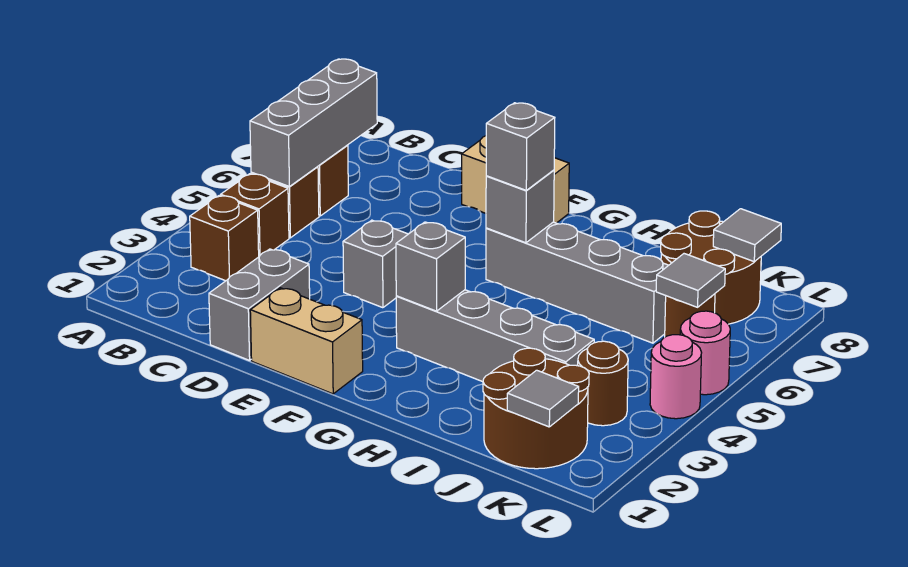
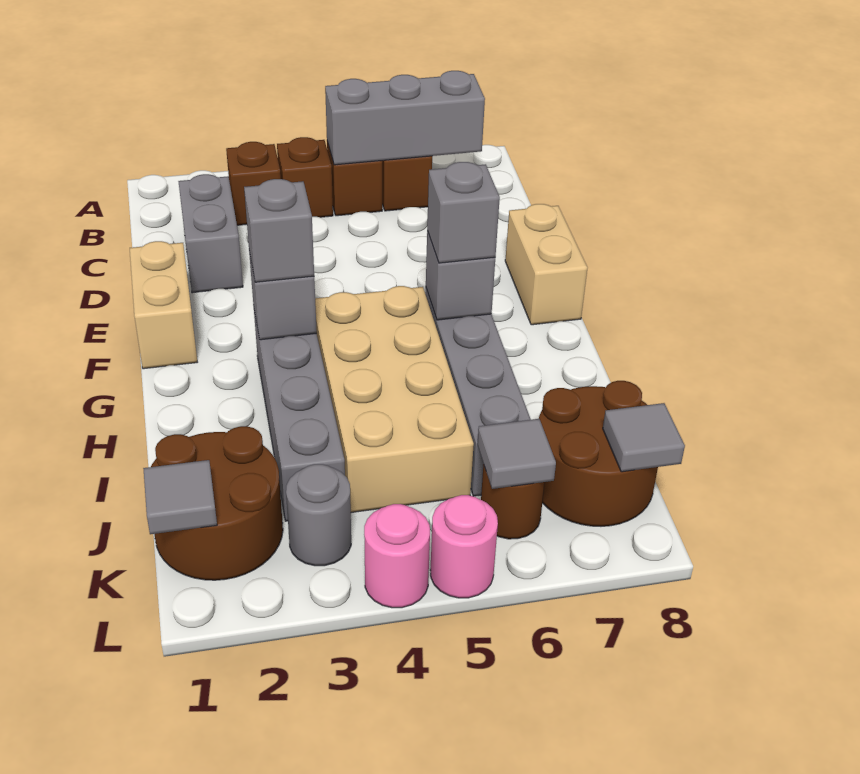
grey brick D1:D2 level 1 -> grey brick C2:D2 level 1
grey brick E4 level 1 -> grey brick G3 level 3
none -> tan brick G4:J5 level 1
brown round brick K3 level 1 -> grey round brick K3 level 1

